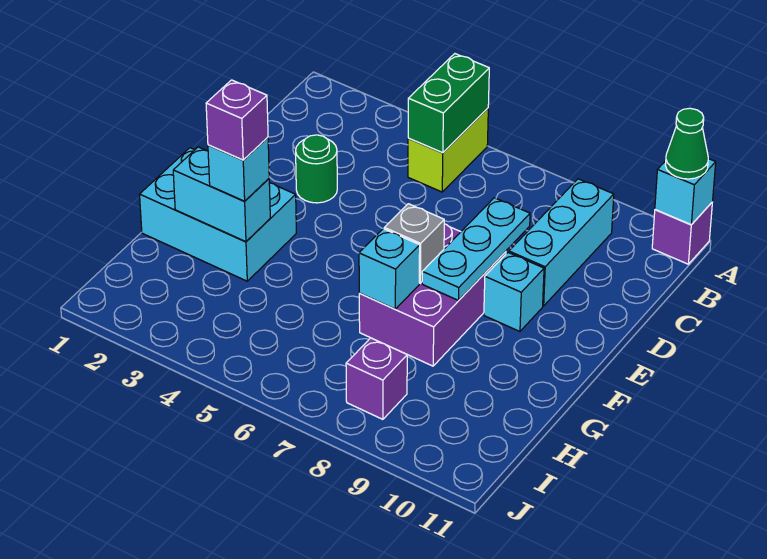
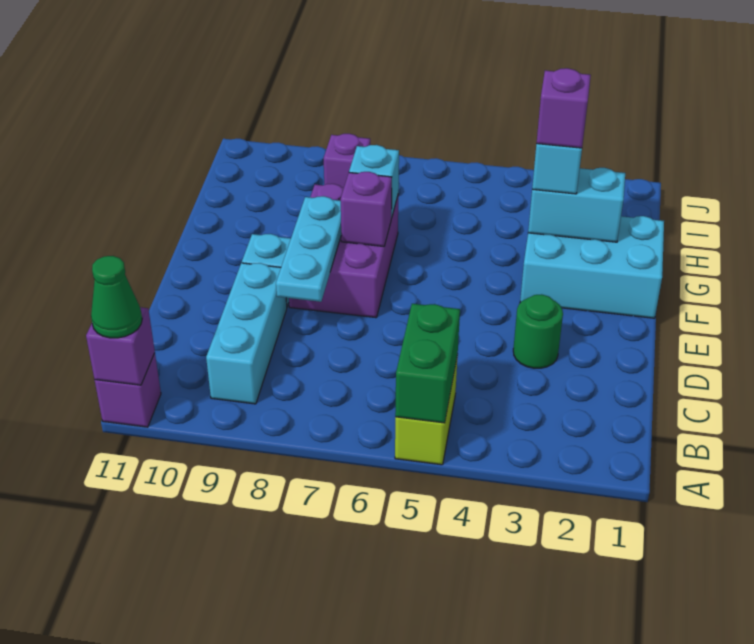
cyan brick A11 level 2 -> purple brick A11 level 2
grey brick F7 level 2 -> purple brick F7 level 2

